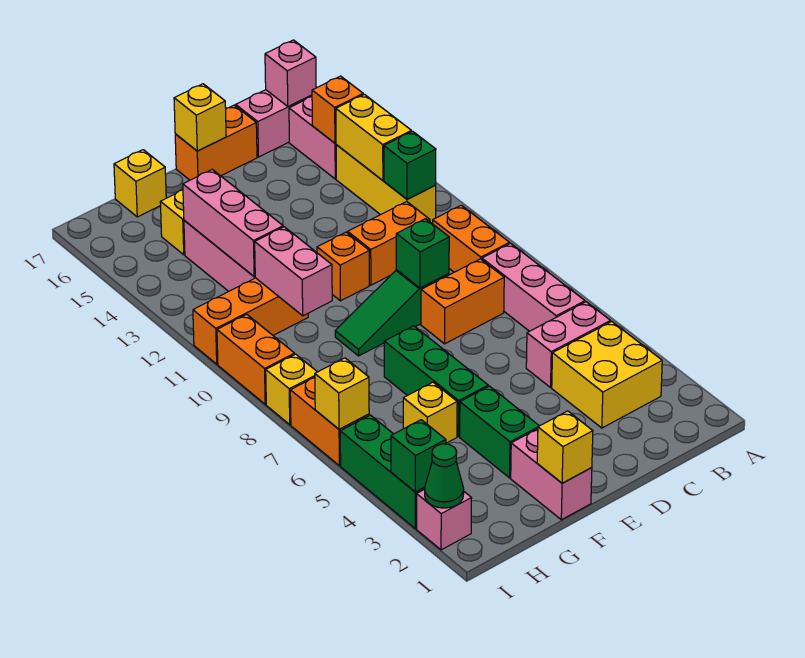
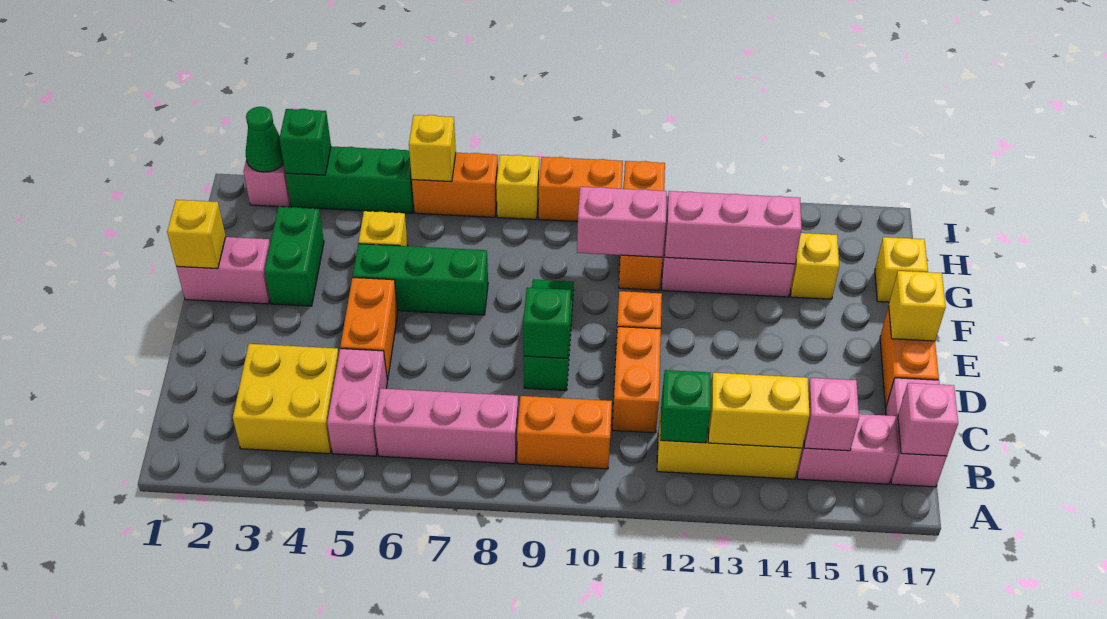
orange brick B15 level 2 -> pink brick B15 level 2
orange brick C8:D8 level 1 -> orange brick D5:E5 level 1
green brick F3:F4 level 1 -> green brick F3:G3 level 1

